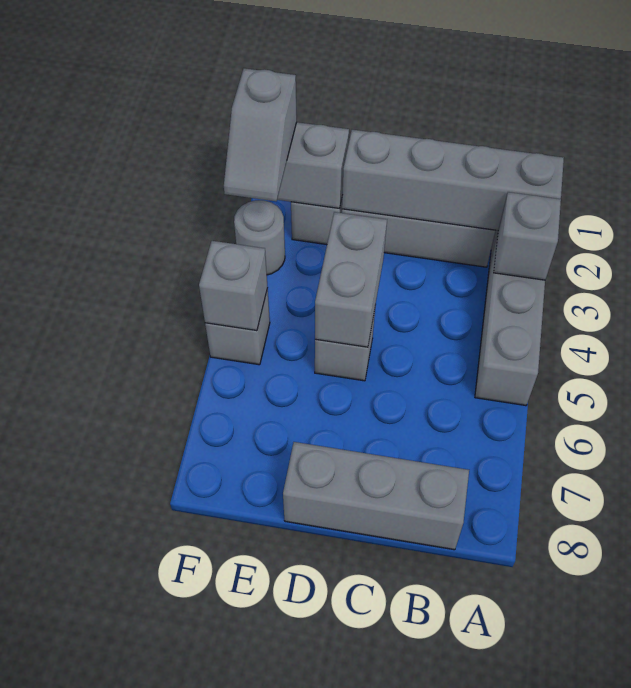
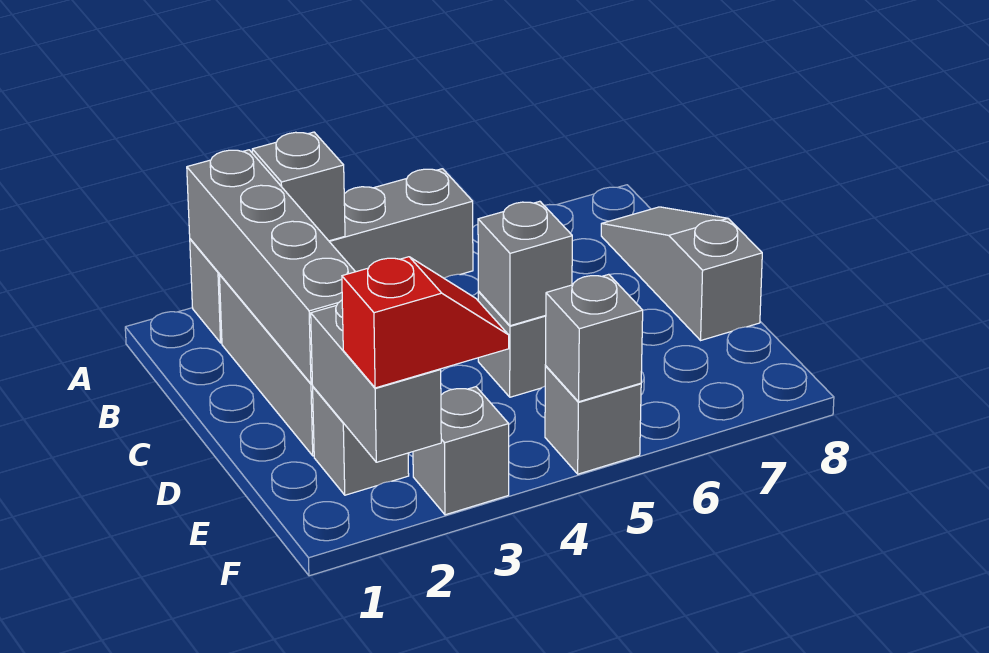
grey brick B8:D8 level 1 -> grey slope B8:D8 level 1 top D
grey brick D4:D5 level 2 -> grey brick D5 level 2
grey slope F2:F3 level 3 top 2 -> red slope F2:F3 level 3 top 2
grey round brick F3 level 1 -> grey brick F3 level 1

